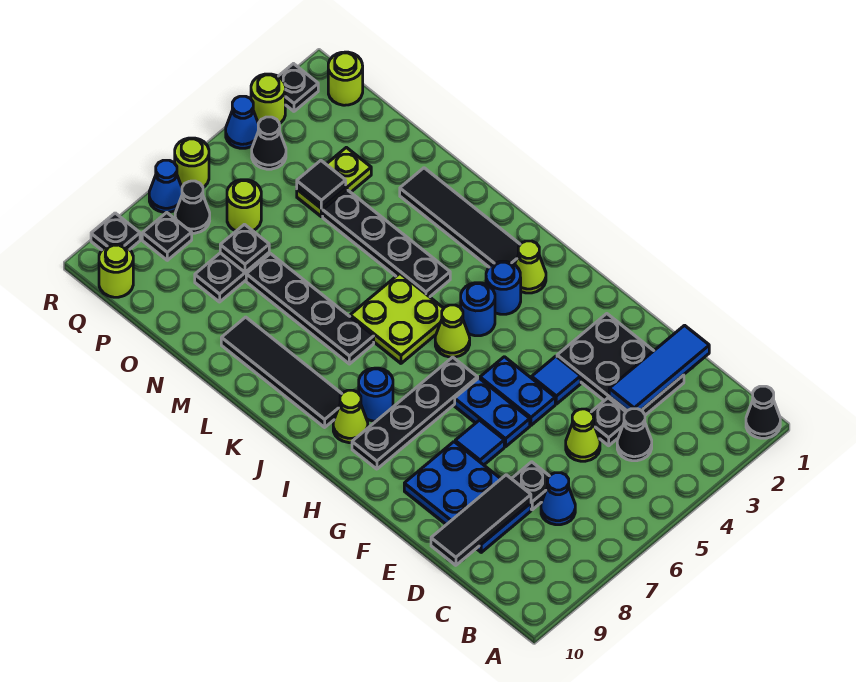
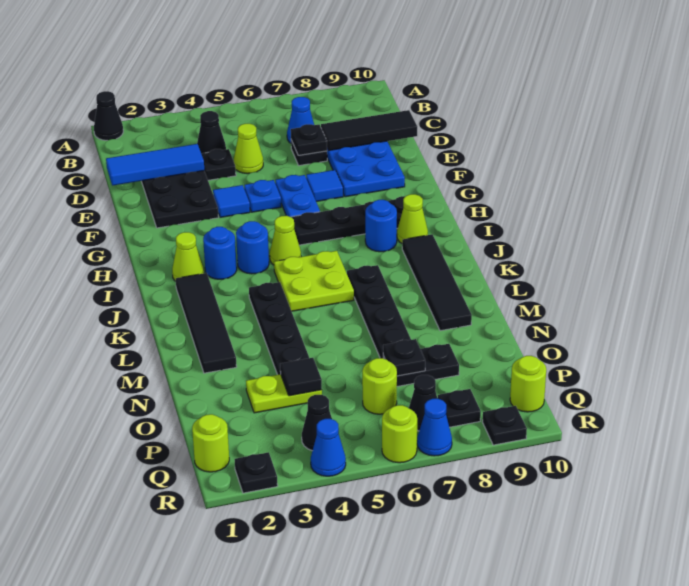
none -> black plate D7 level 2
blue plate F5:G5 level 1 -> blue plate F5 level 1
lime round brick R3 level 1 -> none

